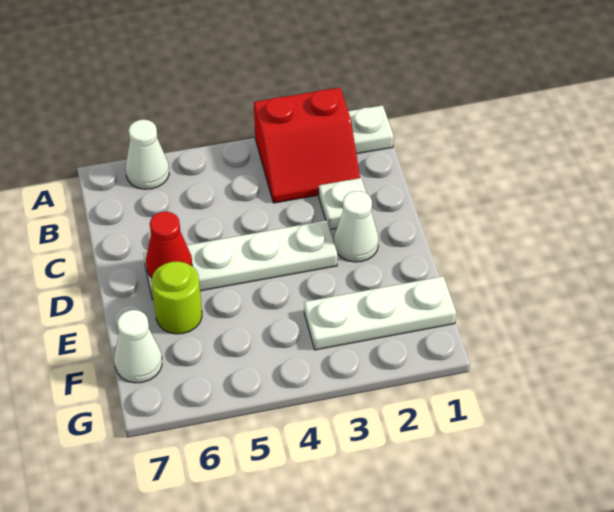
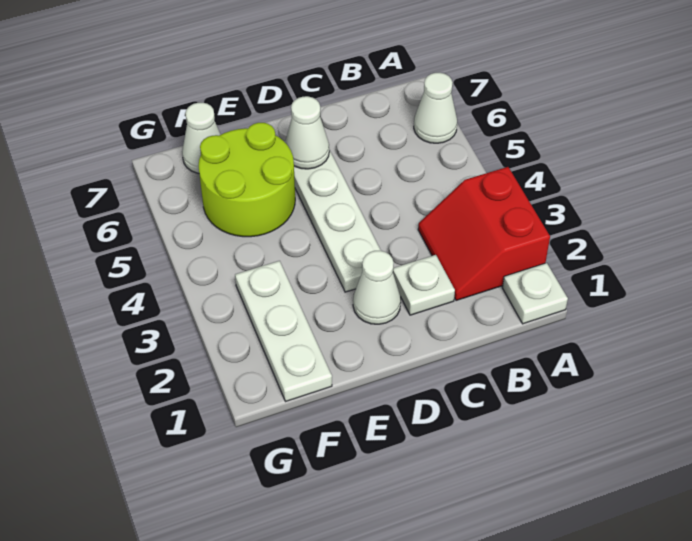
red cone D6 level 2 -> white cone D6 level 2
lime round brick E6 level 1 -> lime round brick E5:F6 level 1

